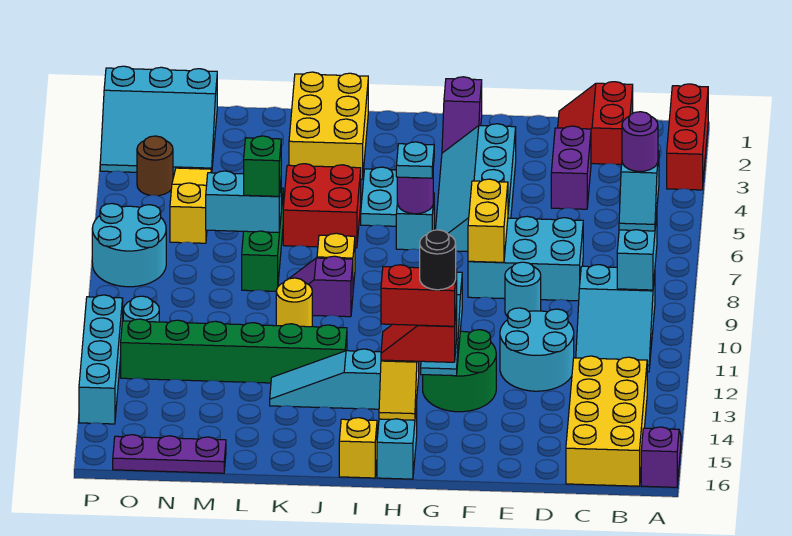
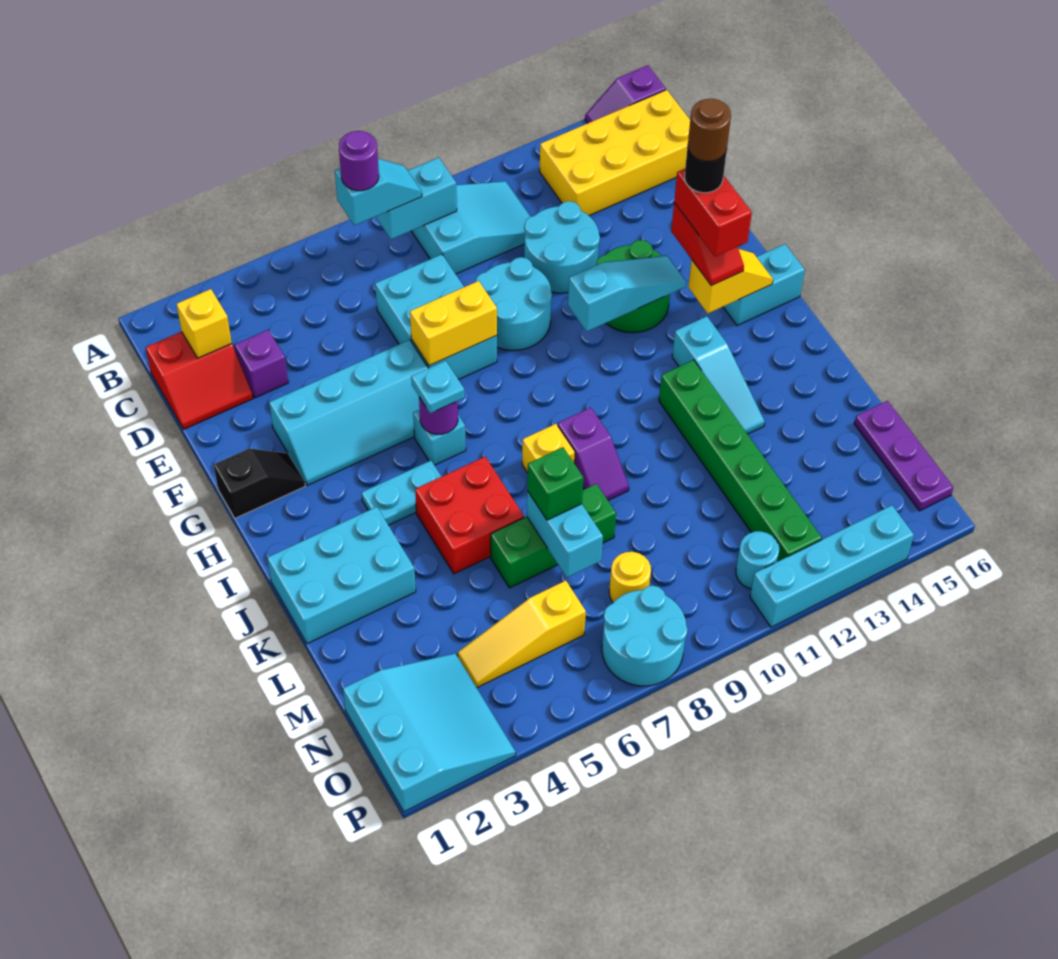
red brick A1:A3 level 1 -> none
purple brick D3:D4 level 1 -> purple brick D3 level 1
cyan round brick E9 level 1 -> cyan round brick E9:F10 level 1
purple slope G1:G2 level 1 top 1 -> black slope G1:G2 level 1 top 1
yellow brick I16 level 1 -> yellow brick C2 level 2
yellow brick J1:K3 level 1 -> cyan brick J1:K3 level 1
yellow round brick K10 level 1 -> yellow round brick N8 level 1
brown round brick O4 level 1 -> brown round brick G14 level 6

